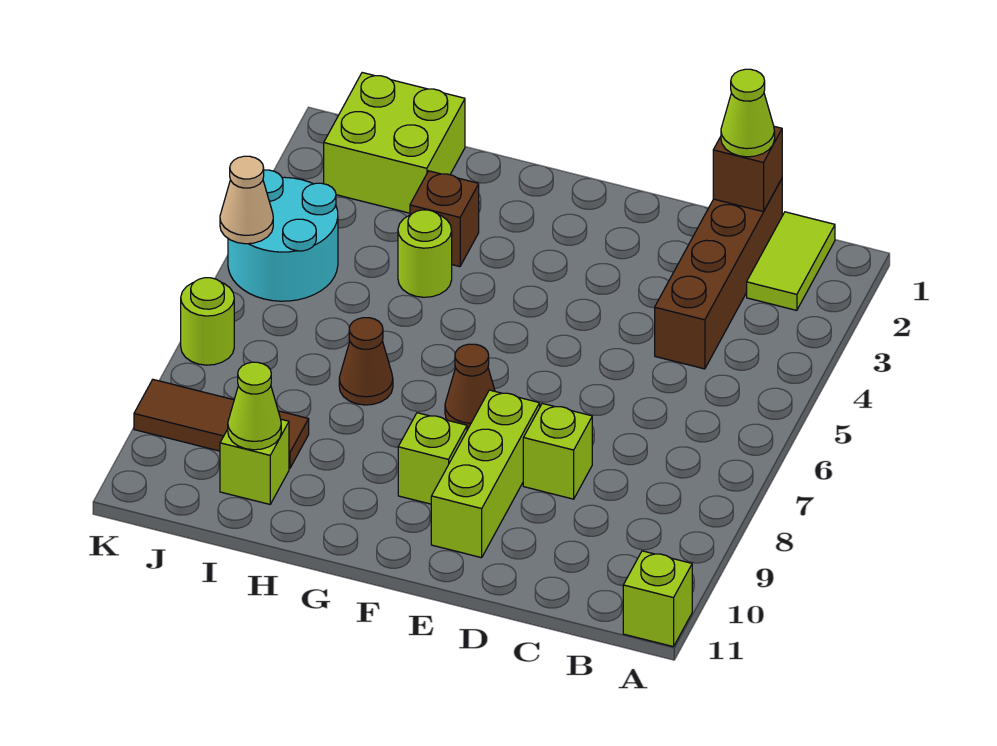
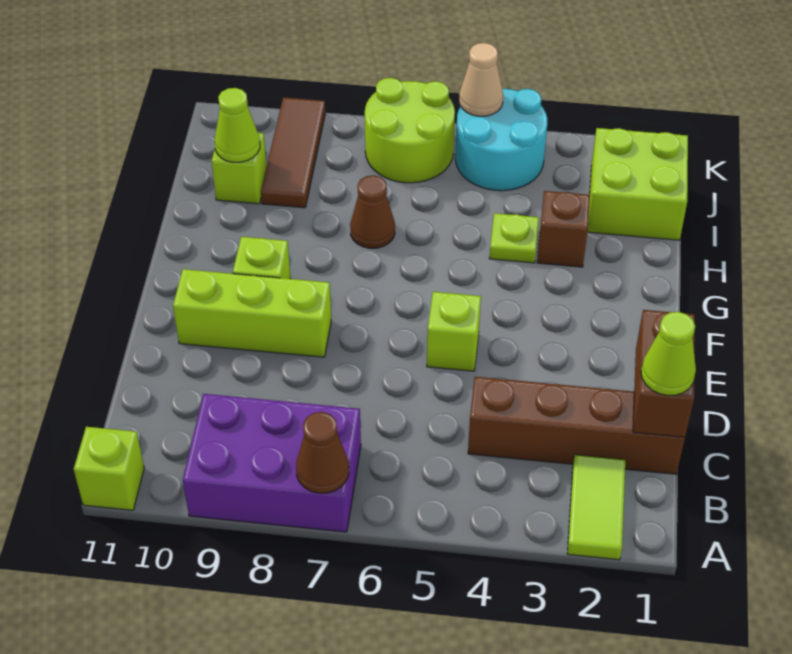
none -> purple brick A7:B9 level 1
lime tile B1:B2 level 1 -> lime tile A2:B2 level 1
brown brick C1 level 2 -> brown brick C1:D1 level 2
lime brick D8 level 1 -> lime brick E5 level 1
brown cone F7 level 1 -> brown cone A7 level 2
lime round brick H4 level 1 -> lime plate H4 level 1
lime round brick K7 level 1 -> lime round brick J6:K7 level 1

